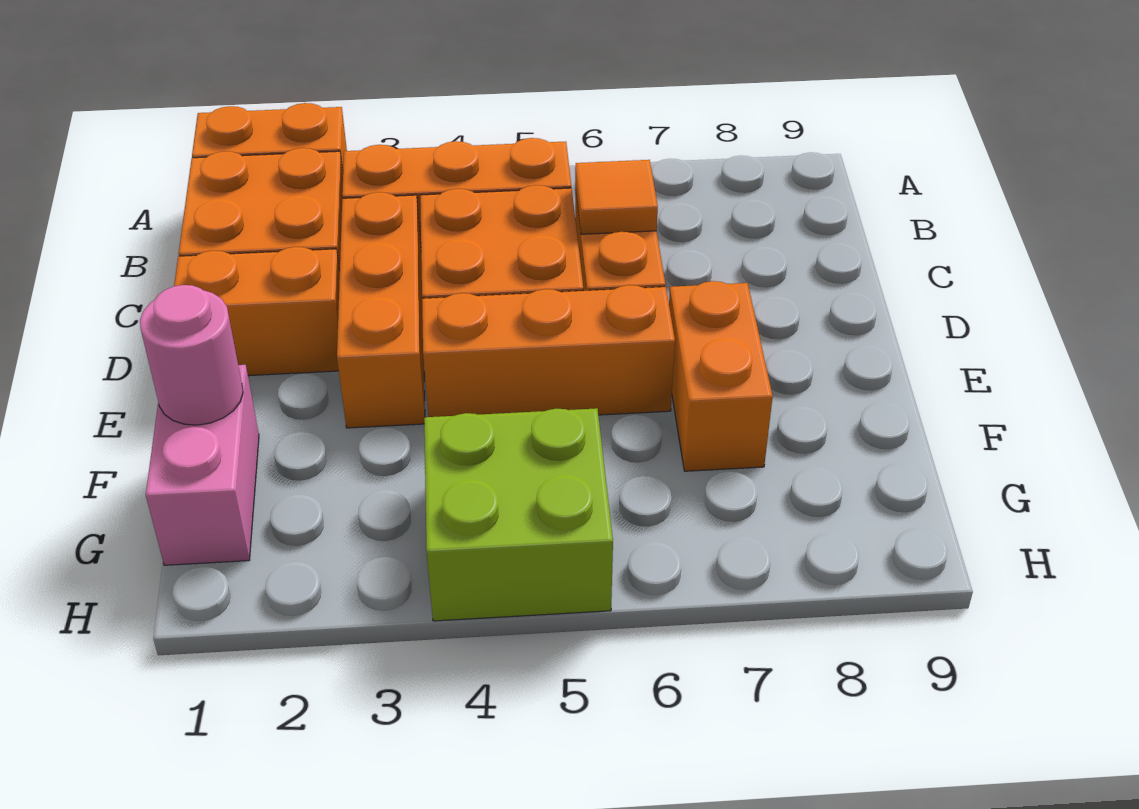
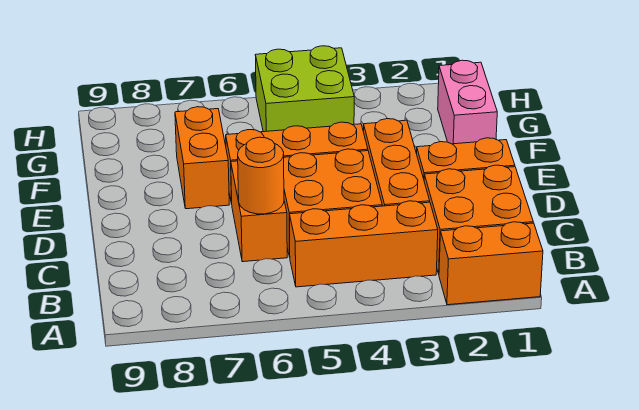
orange tile C6 level 2 -> orange round brick C6 level 2
pink round brick F1 level 2 -> none

